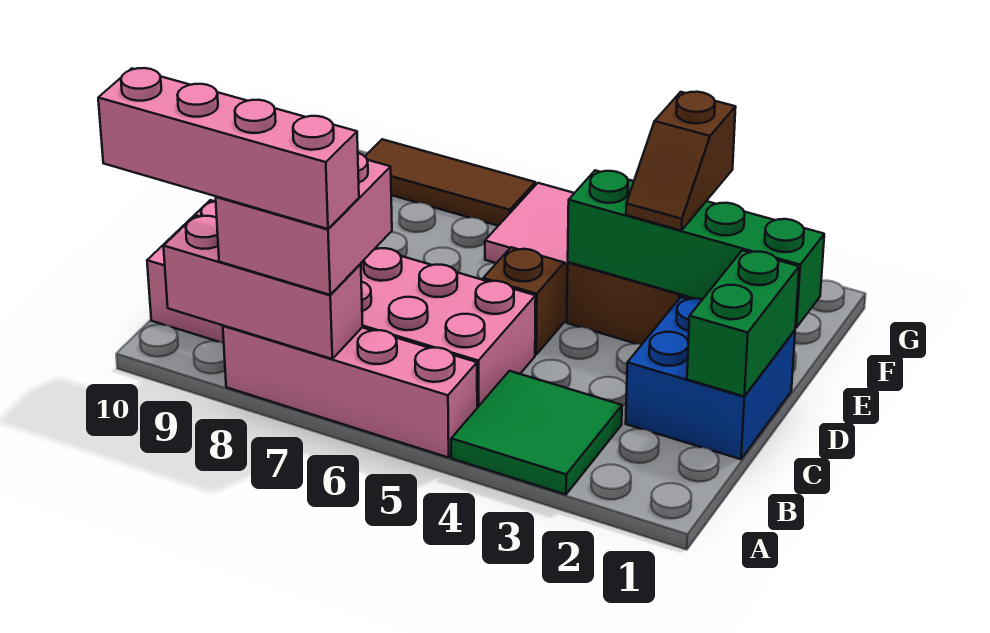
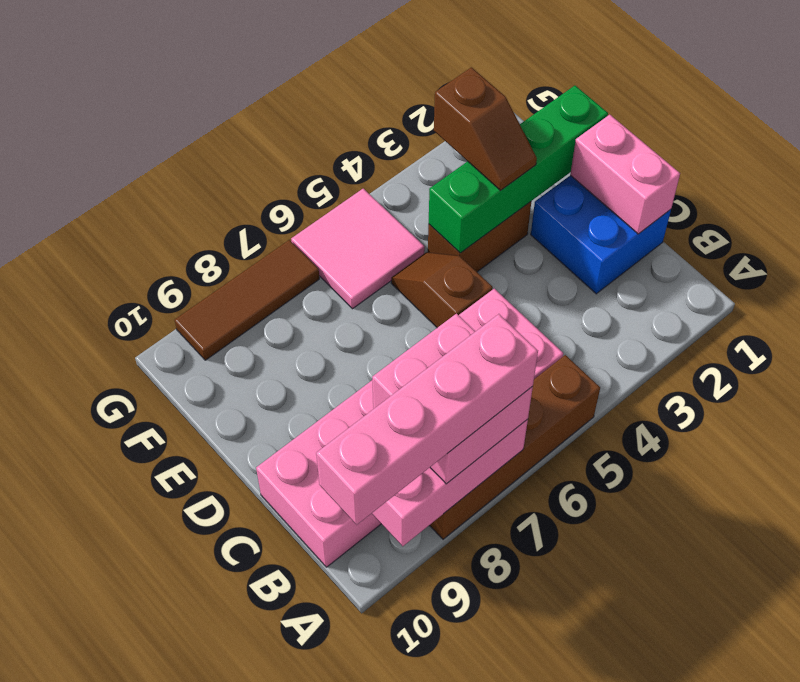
green tile A3:B4 level 1 -> none
pink brick A5:A8 level 1 -> brown brick A5:A8 level 1
green brick C1:D1 level 2 -> pink brick C1:D1 level 2

